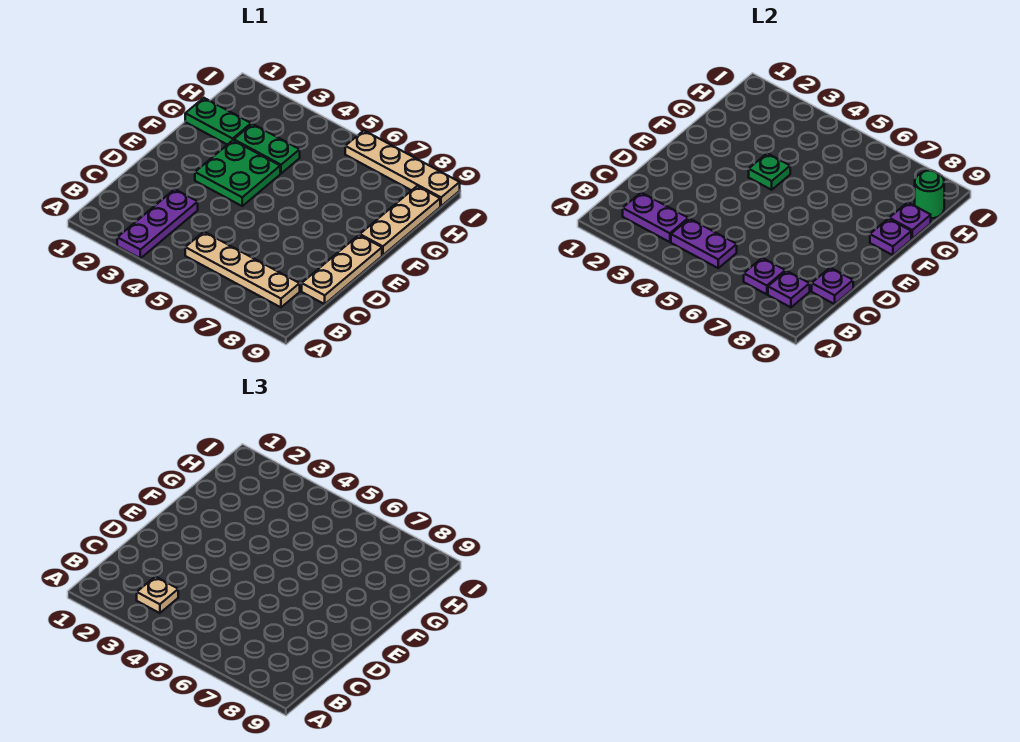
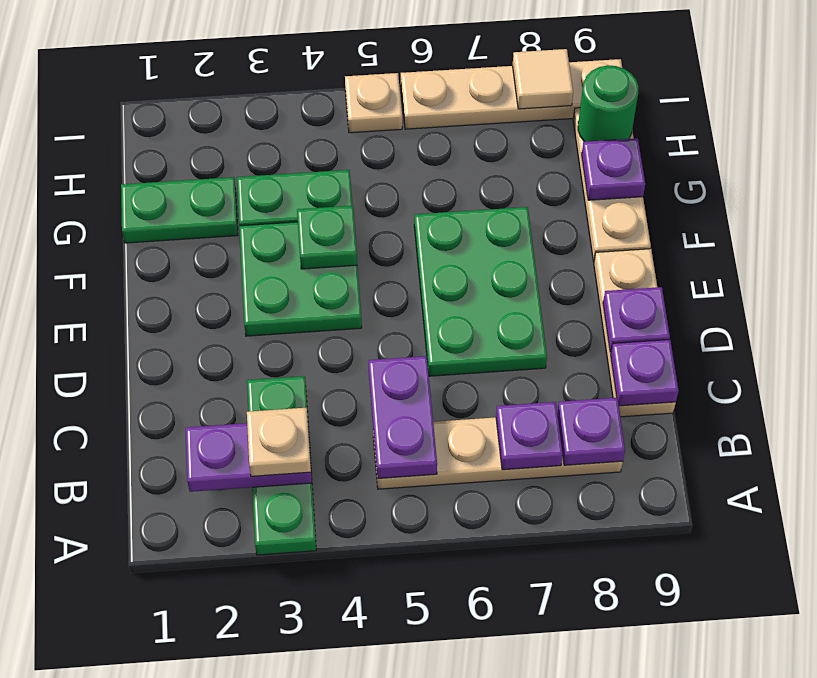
purple plate A3:C3 level 1 -> green plate A3:C3 level 1
purple plate B4:B5 level 2 -> purple plate B5:C5 level 2
none -> green plate D6:F7 level 1
purple plate F9 level 2 -> purple plate D9 level 2
none -> tan plate I5 level 1
none -> tan tile I8 level 2

